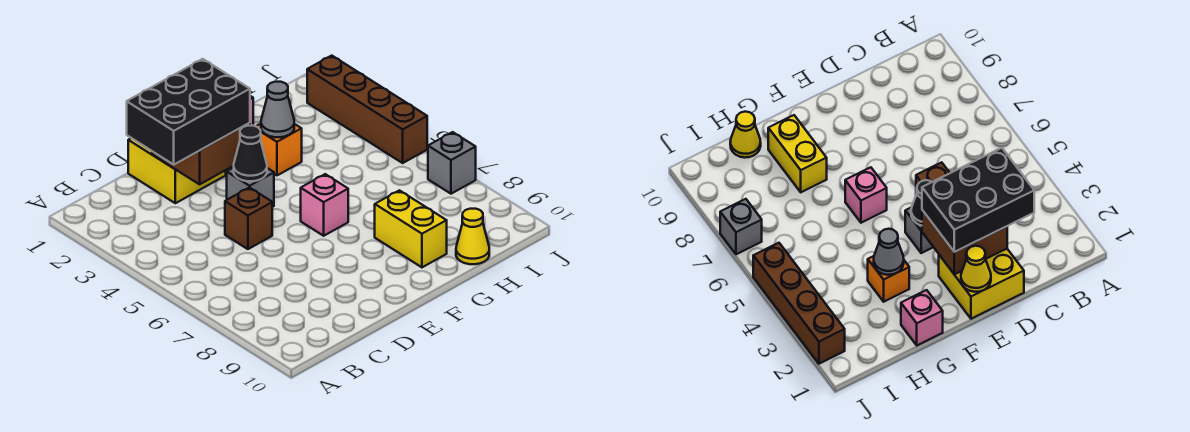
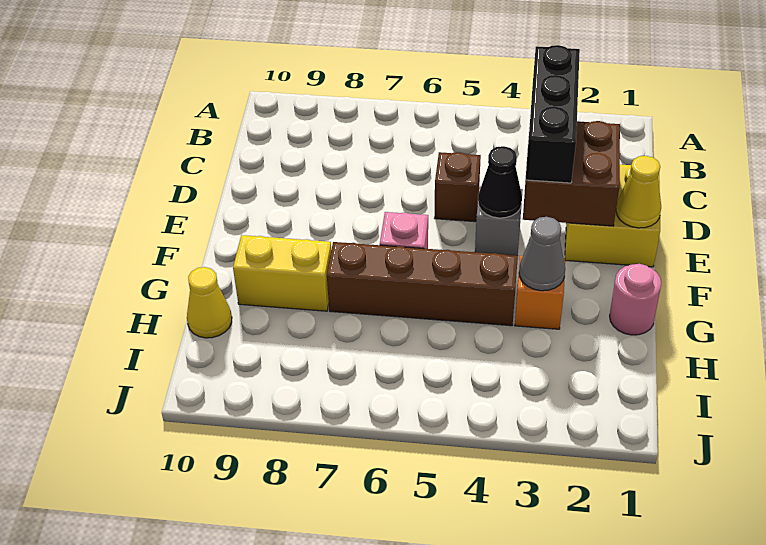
black brick C2:E3 level 3 -> black brick C3:E3 level 3
pink brick G1 level 1 -> pink round brick G1 level 1
brown brick J2:J5 level 1 -> brown brick G4:G7 level 1
grey brick J7 level 1 -> none

